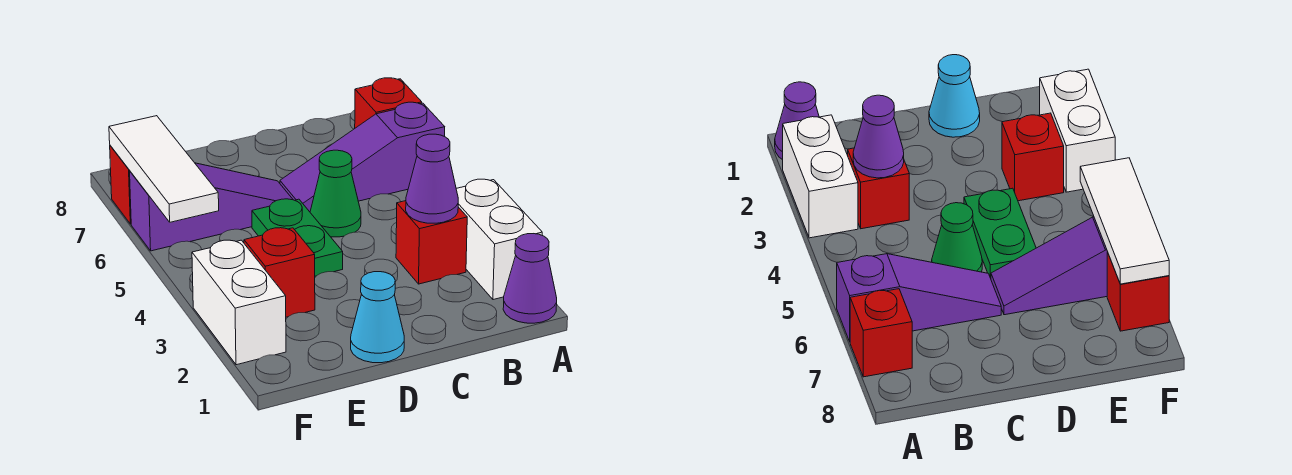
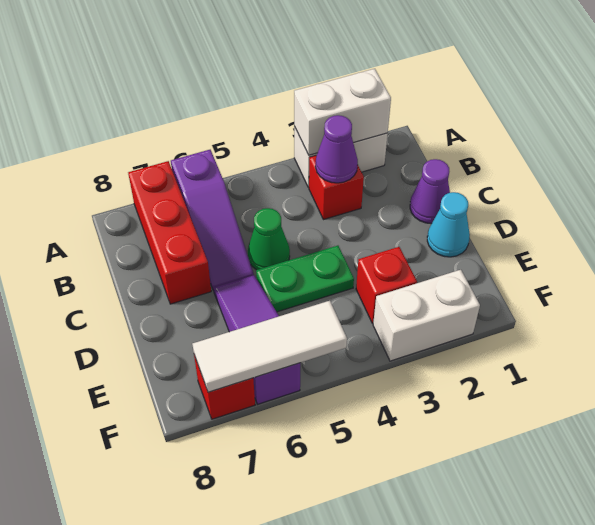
purple cone A1 level 1 -> purple cone C1 level 1
none -> white brick A2:A3 level 2
red brick A7 level 1 -> red brick A7:C7 level 1

